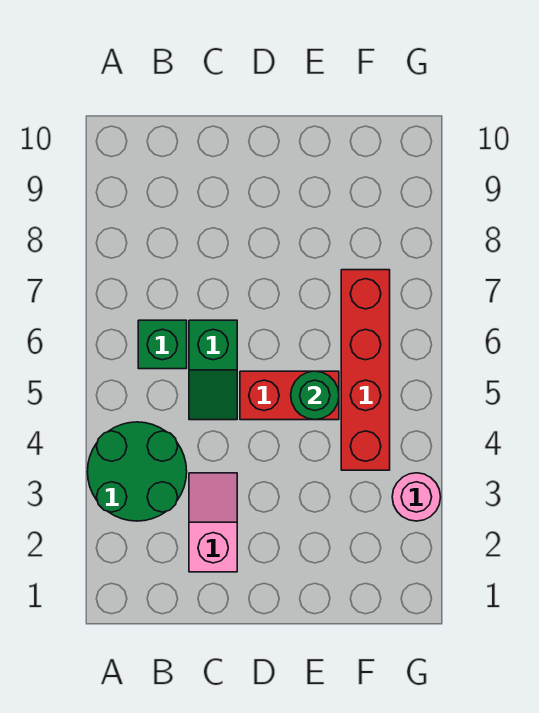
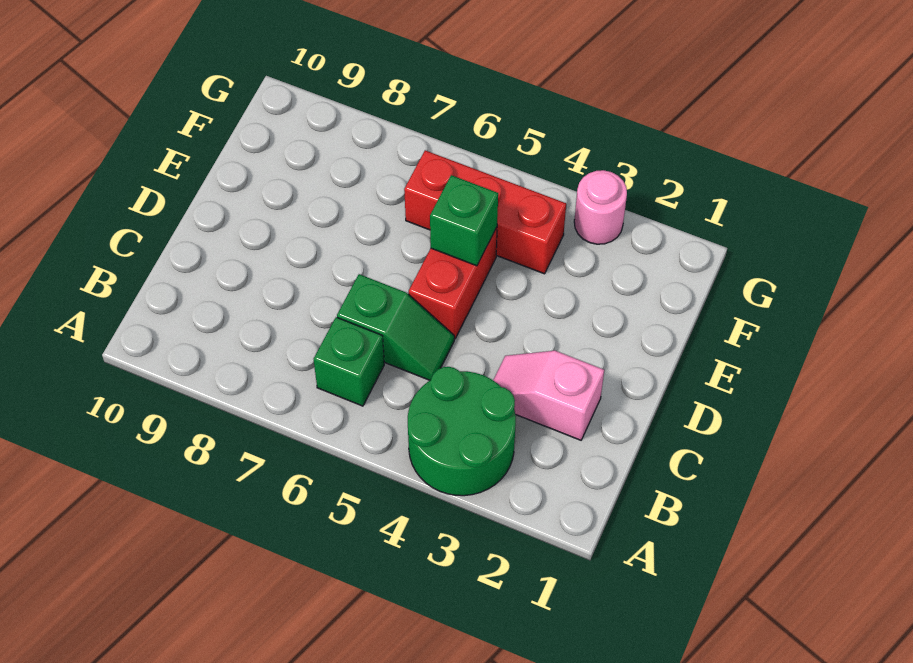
green round brick E5 level 2 -> green brick E5 level 2
red brick F4:F7 level 1 -> red brick F4:F6 level 1

